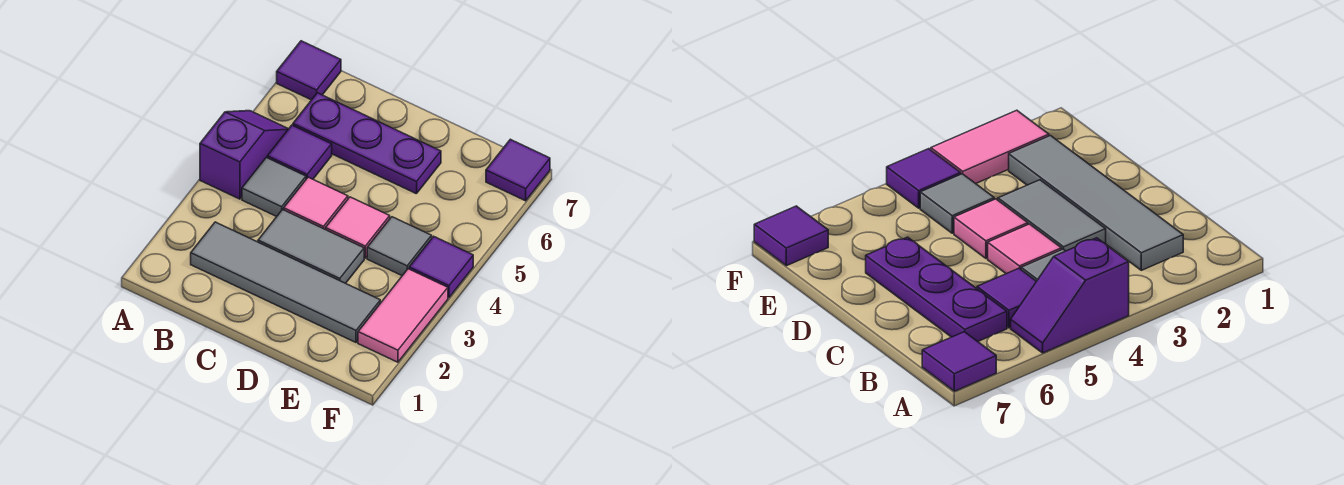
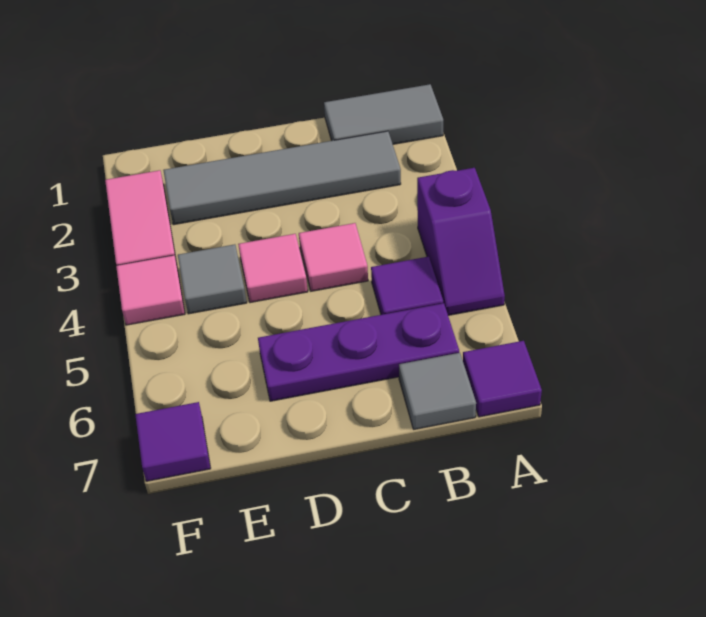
grey tile B4 level 1 -> grey tile B7 level 1
grey tile C3:D3 level 1 -> grey tile A1:B1 level 1
purple tile F4 level 1 -> pink tile F4 level 1

